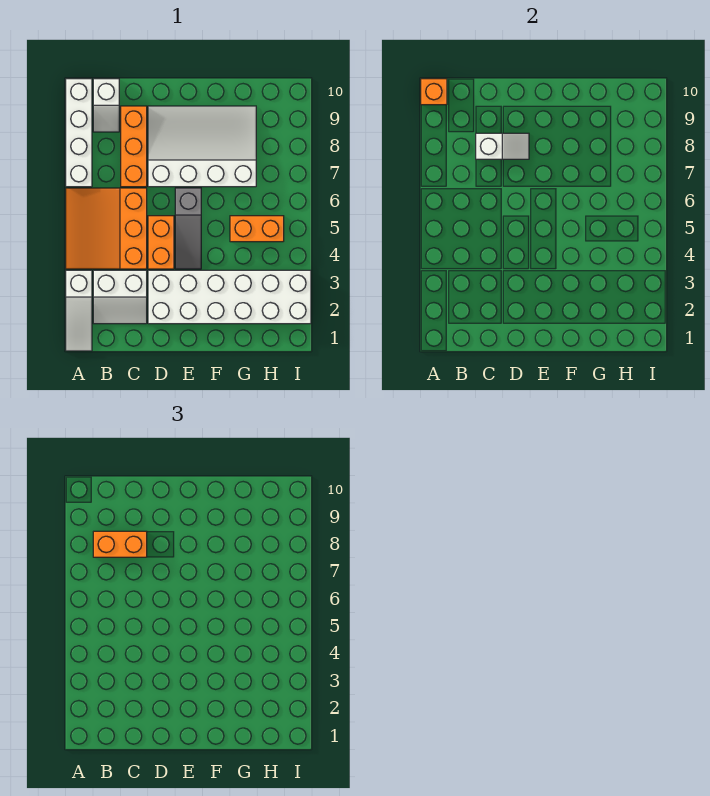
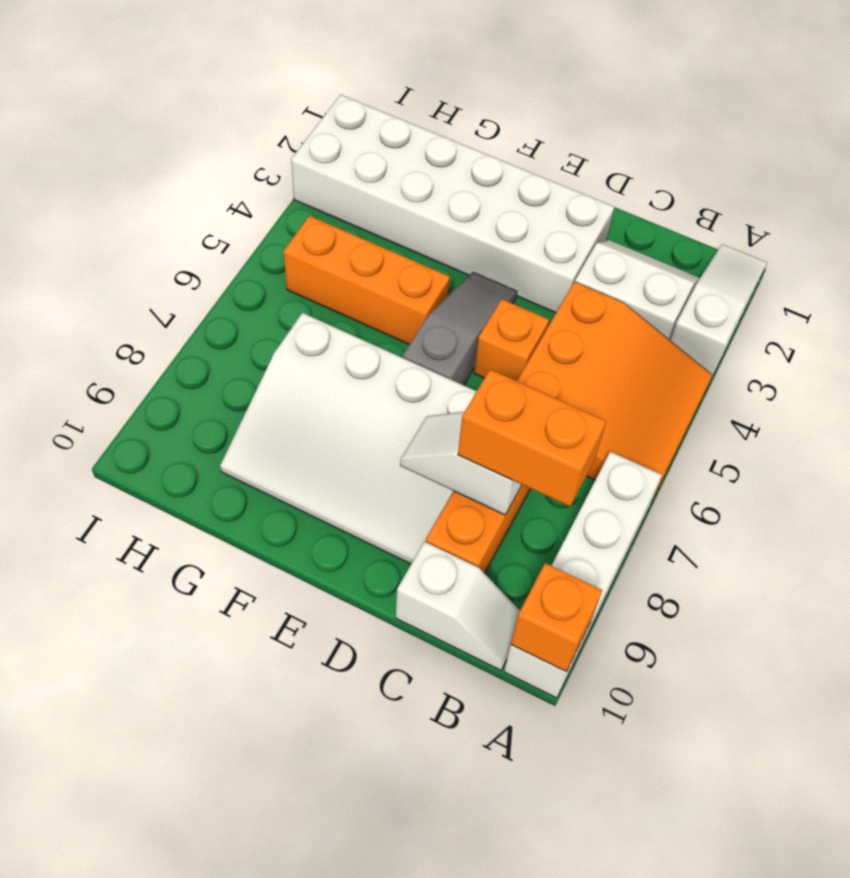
white slope B9:B10 level 1 top 10 -> white slope B10:C10 level 1 top C
orange brick D4:D5 level 1 -> orange brick D5 level 1
orange brick G5:H5 level 1 -> orange brick F5:H5 level 1

